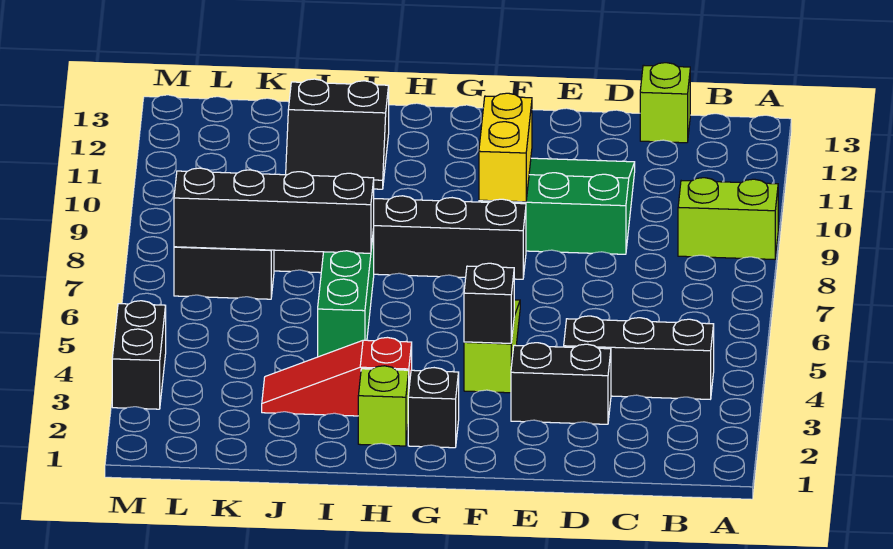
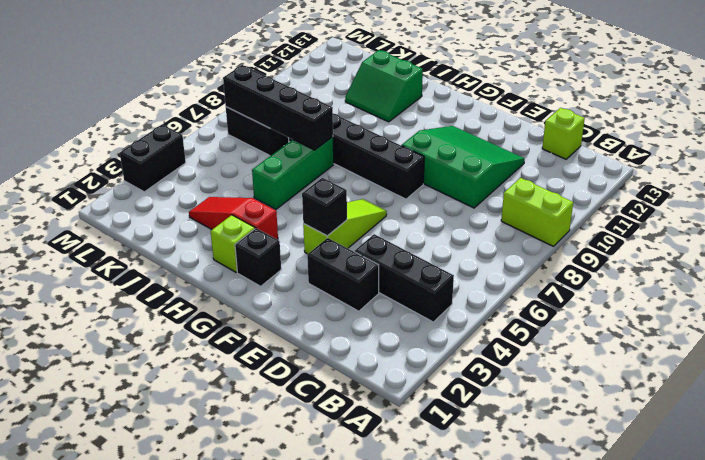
yellow brick F9:F10 level 2 -> none
black slope I11:J12 level 1 top 12 -> green slope I11:J12 level 1 top 12

